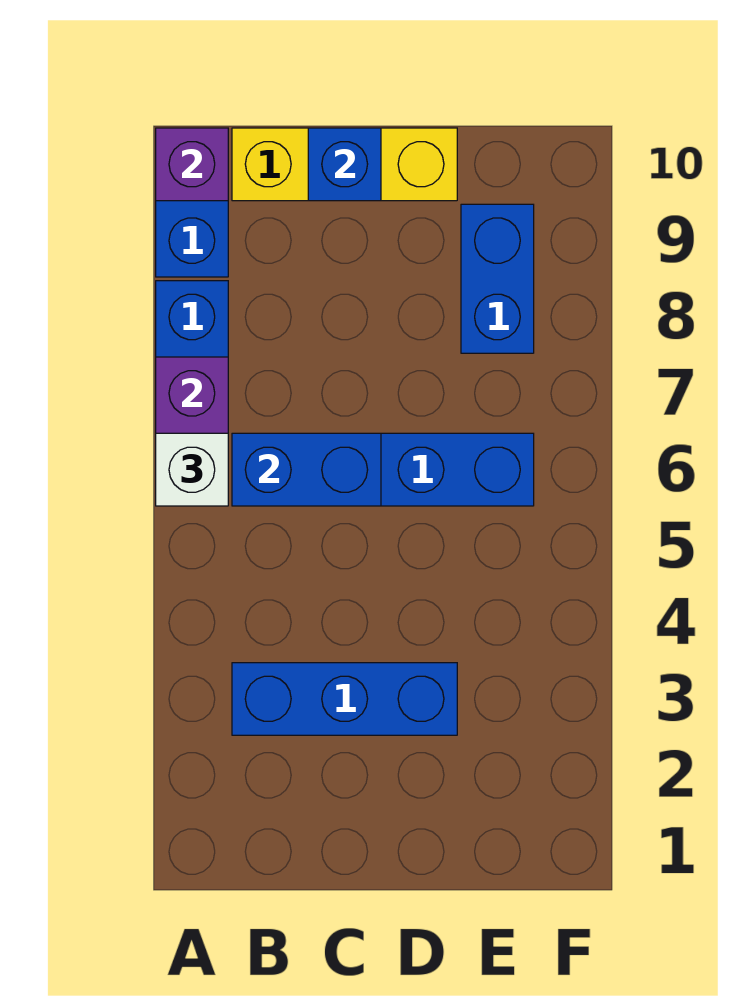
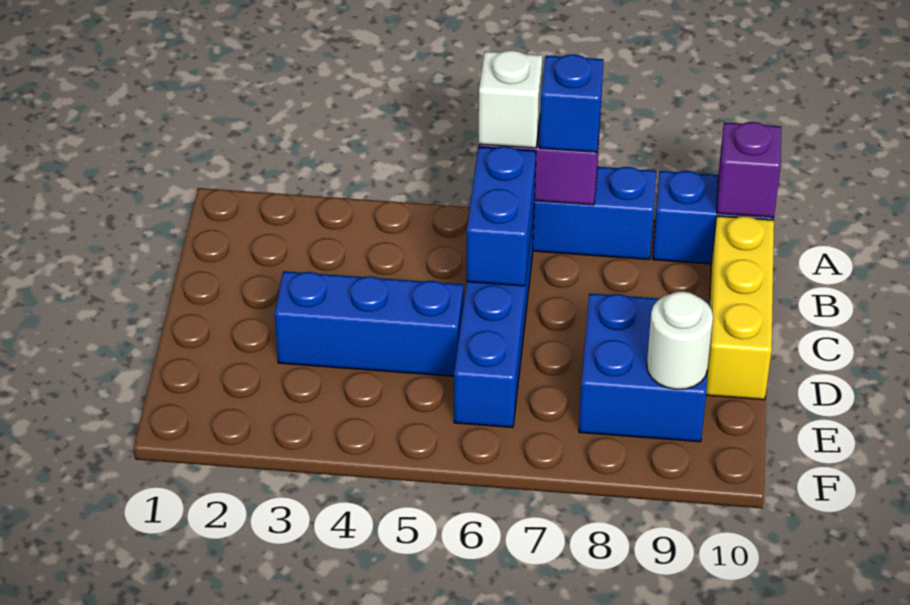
blue brick B3:D3 level 1 -> blue brick D3:D5 level 1
blue brick C10 level 2 -> blue brick A7 level 3
blue brick E8:E9 level 1 -> blue brick D8:E9 level 1
none -> white round brick E9 level 2

